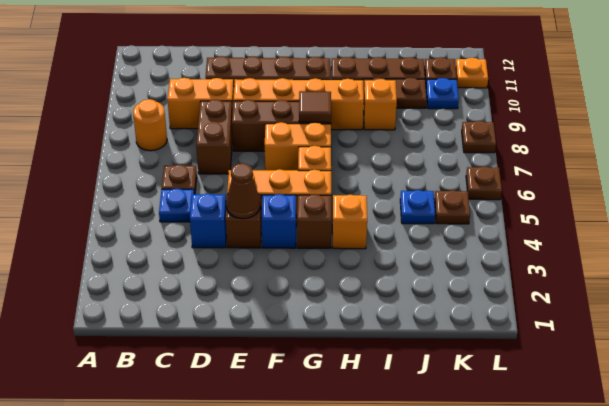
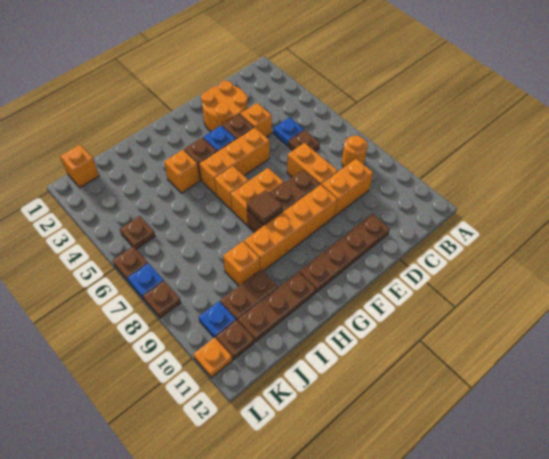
none -> orange round brick D2:E3 level 1
blue brick D4 level 1 -> orange brick D4 level 1
brown brick D7:D8 level 1 -> orange brick D7:D8 level 1
brown cone E4 level 2 -> none
blue plate J5 level 1 -> blue plate L7 level 1
none -> orange brick K1 level 1

